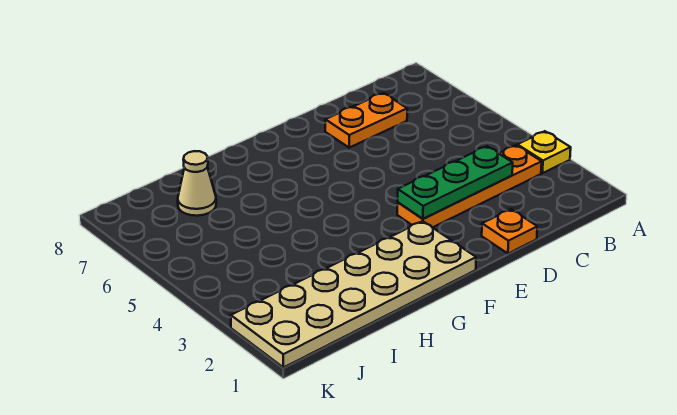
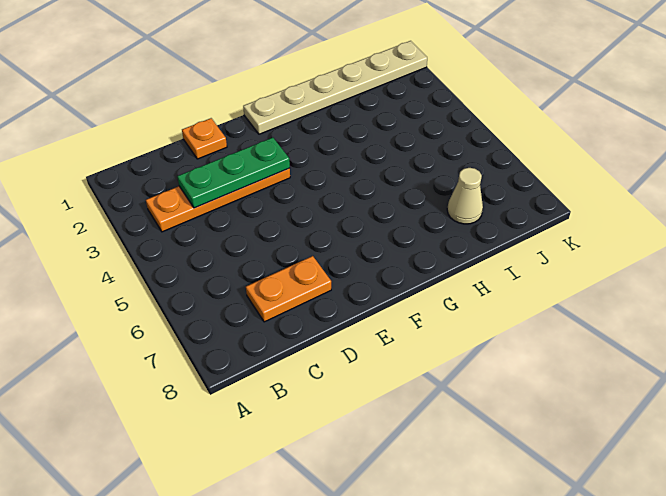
yellow plate A3 level 1 -> none
tan plate F1:K2 level 1 -> tan plate F1:K1 level 1

